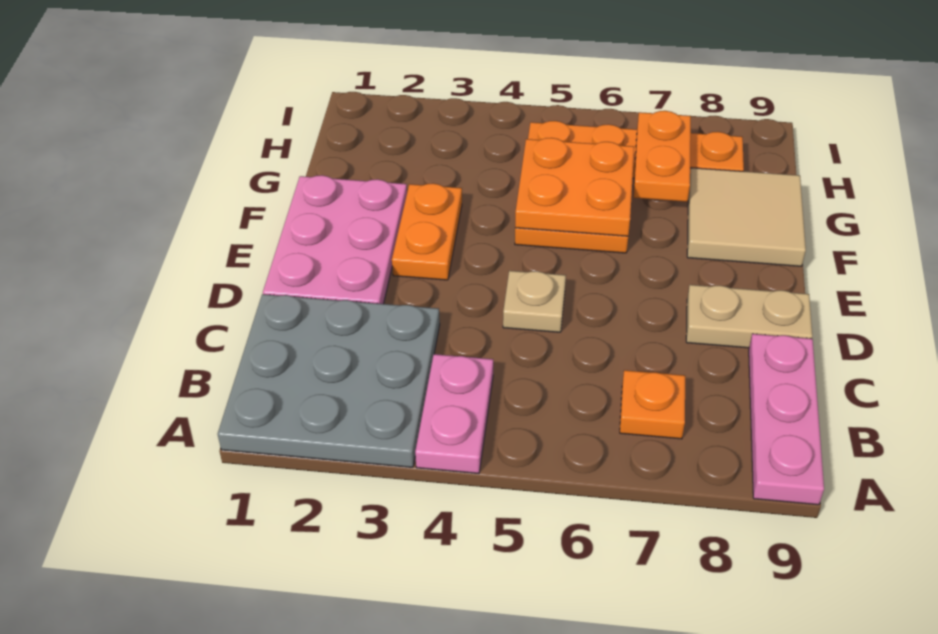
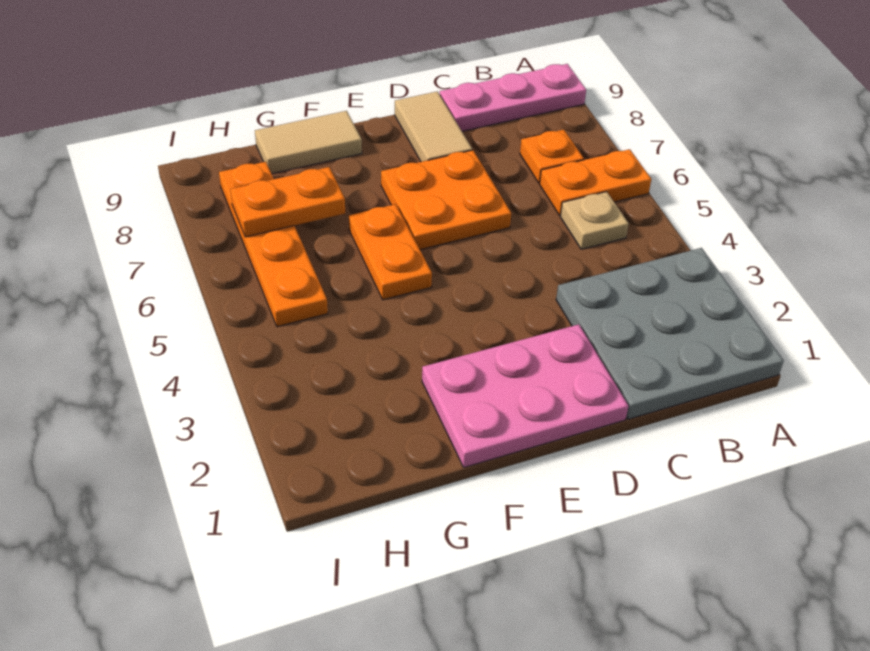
pink plate A4:B4 level 1 -> none
tan plate D5 level 1 -> tan plate B5 level 1
tan plate D8:D9 level 1 -> tan tile D8:D9 level 1
orange plate E3:F3 level 1 -> orange plate A6:B6 level 1
orange plate F5:G6 level 2 -> orange plate D6:E7 level 1
tan tile F8:G9 level 1 -> tan tile F9:G9 level 1

